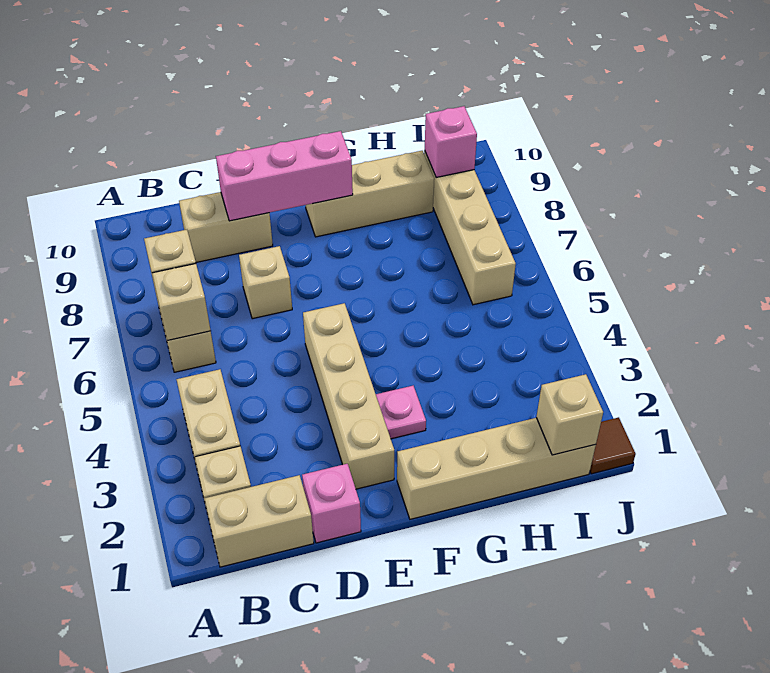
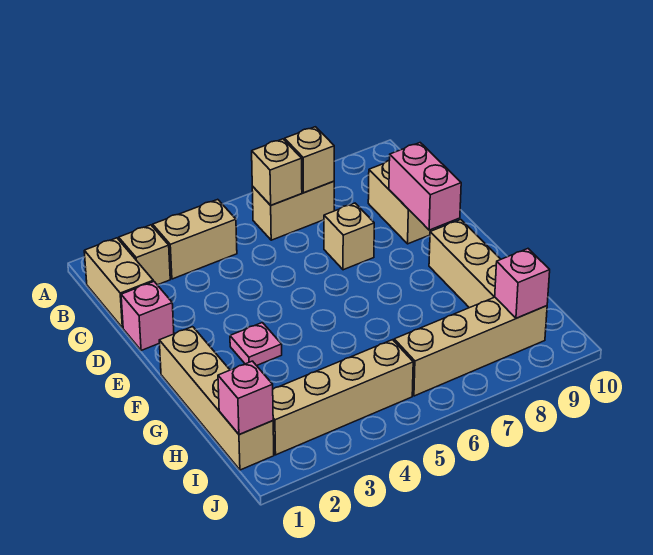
pink brick D9:F9 level 2 -> pink brick D9:E9 level 2
tan brick E2:E5 level 1 -> tan brick I2:I5 level 1
tan brick I1 level 2 -> pink brick I1 level 2
brown tile J1 level 1 -> none

